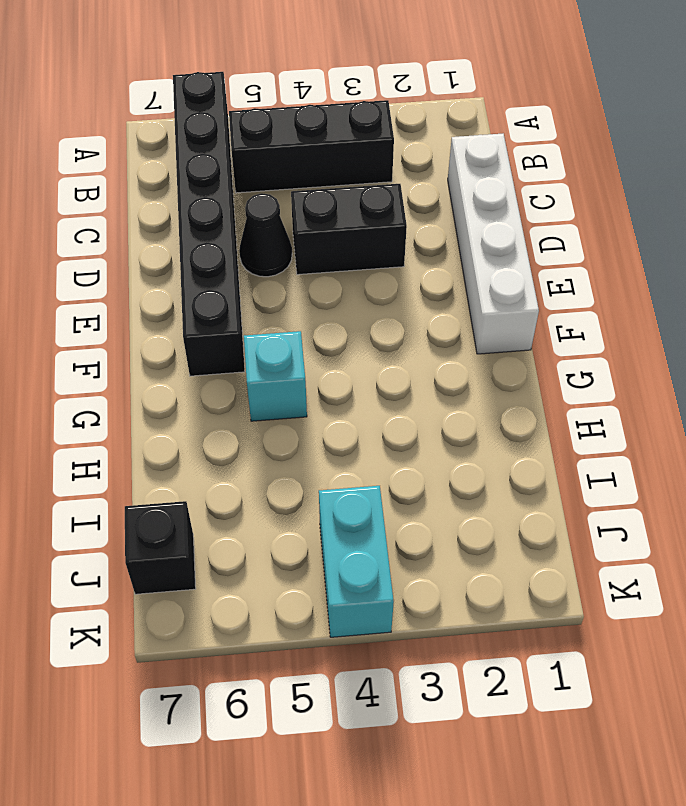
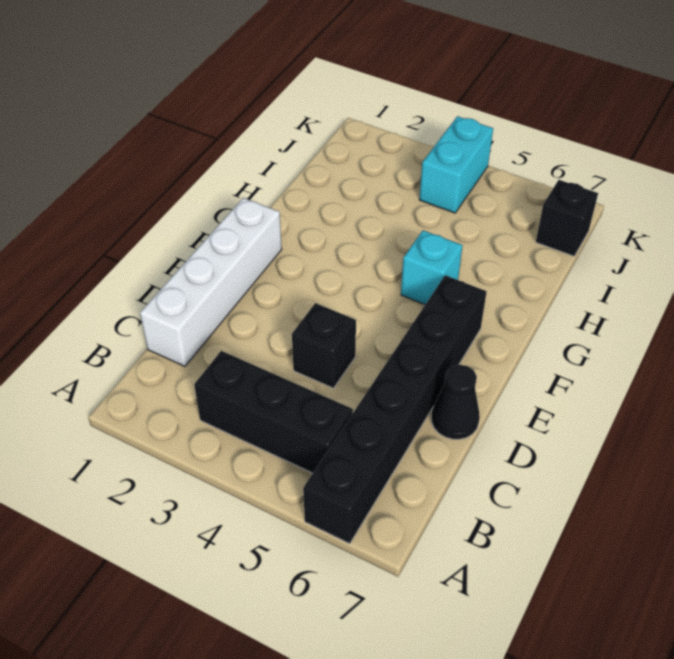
black brick D3:D4 level 1 -> black brick D4 level 1
black cone D5 level 1 -> black cone D7 level 1

